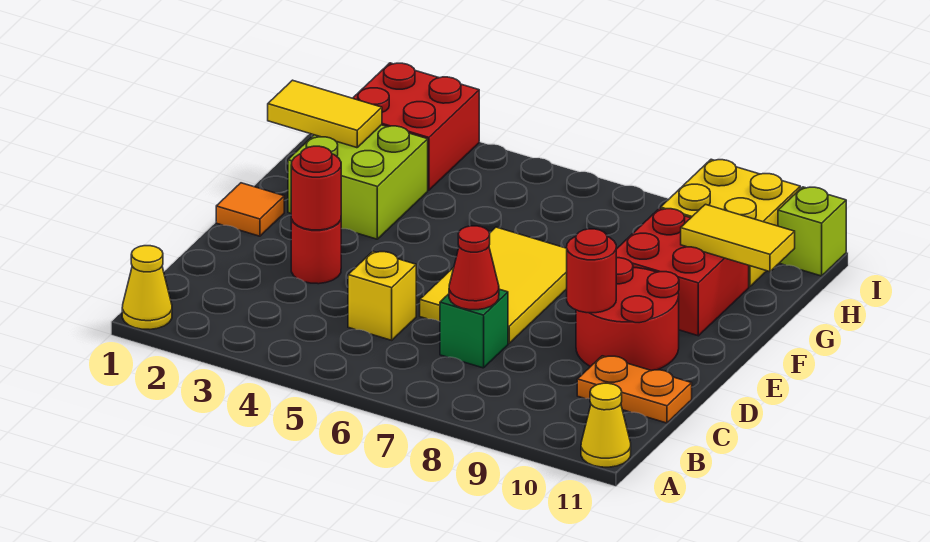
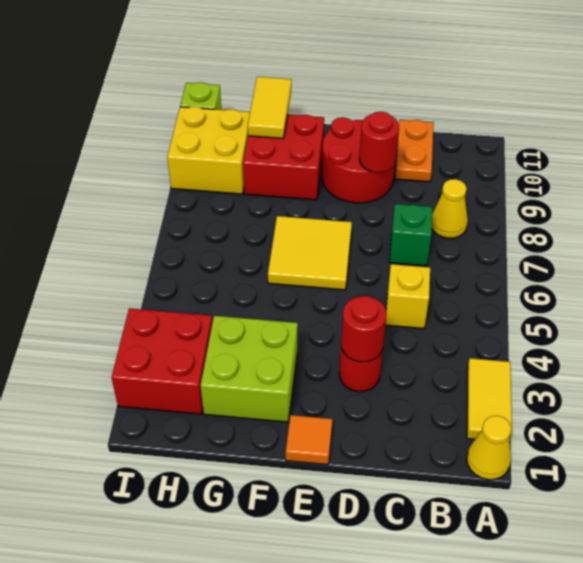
yellow cone A11 level 1 -> yellow cone B8 level 1
red cone C7 level 2 -> none
yellow tile D6:F7 level 1 -> yellow tile E6:F7 level 1
yellow tile G1:G2 level 2 -> yellow tile A2:A3 level 1

